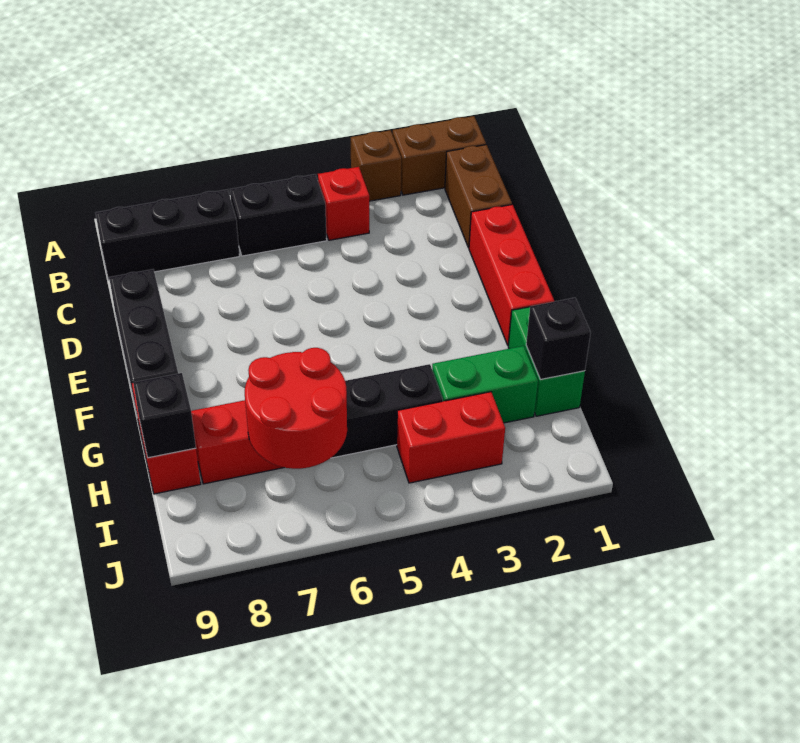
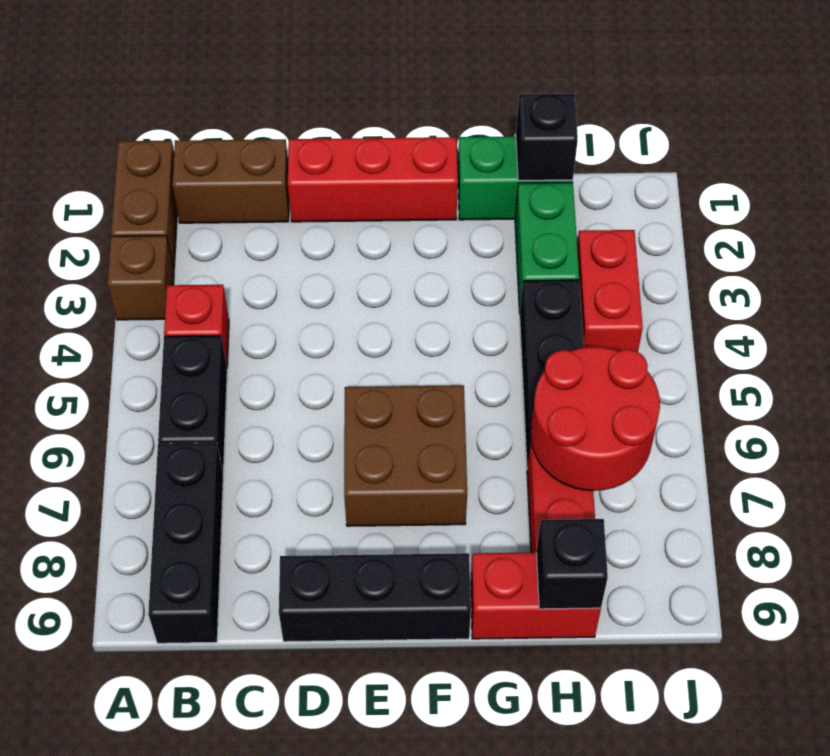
none -> brown brick E6:F7 level 1

